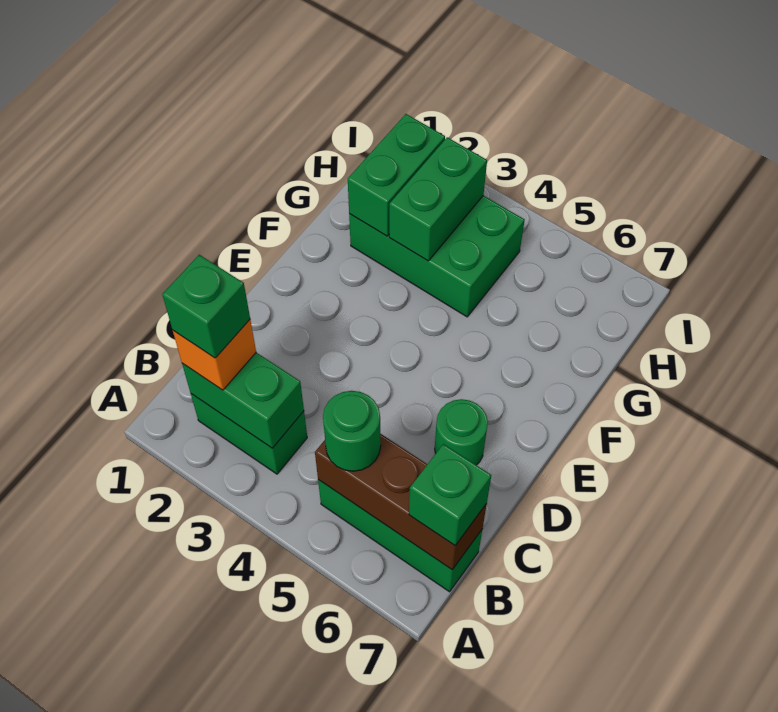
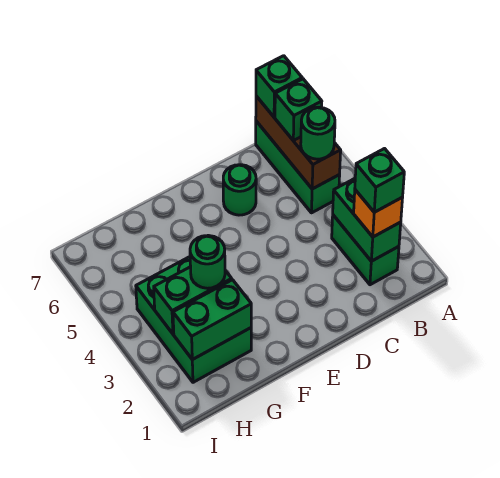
none -> green brick B6 level 3
none -> green round brick G3 level 3

